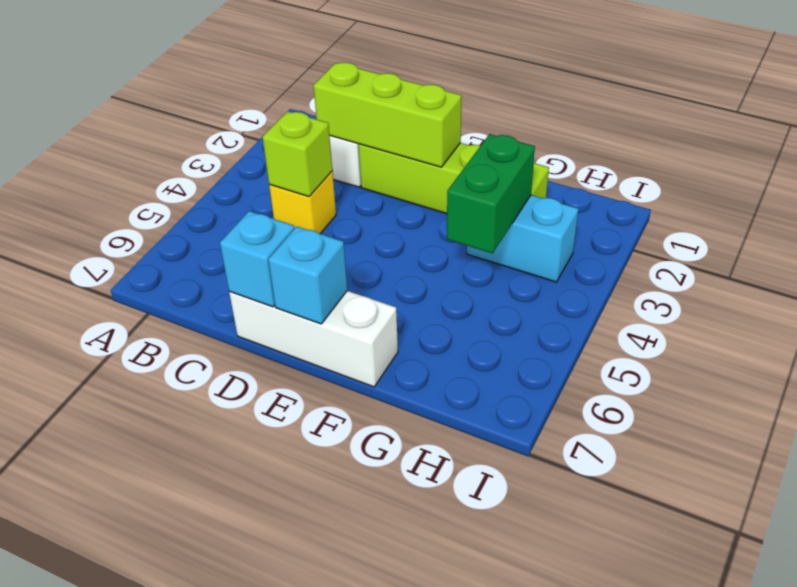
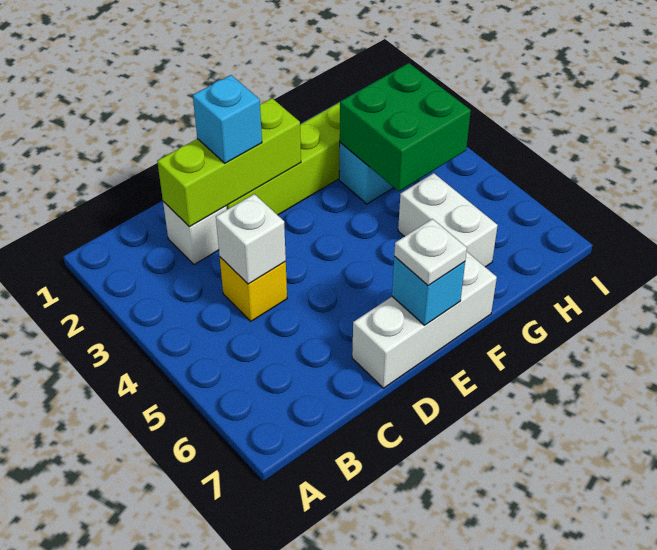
lime brick C4 level 2 -> white brick C4 level 2
cyan brick D7 level 2 -> cyan brick D2 level 3
none -> white plate E7 level 3
green brick G3:G4 level 2 -> green brick G3:H4 level 2
none -> white brick G5:G6 level 1

